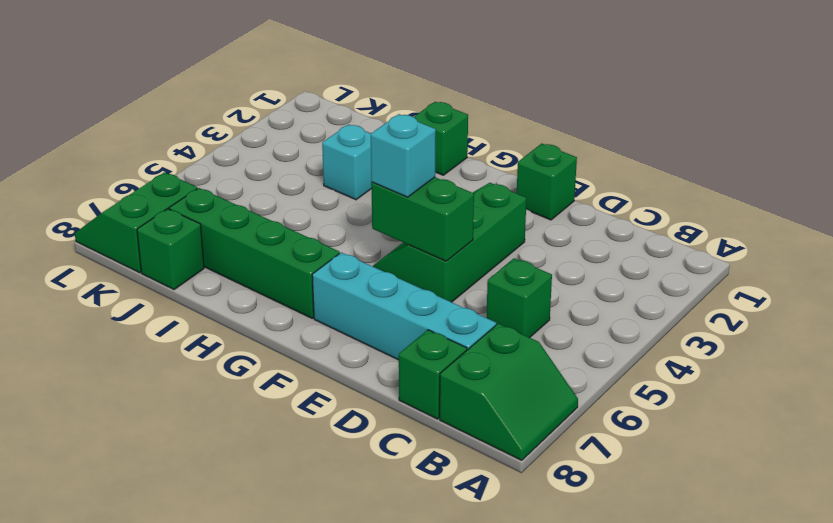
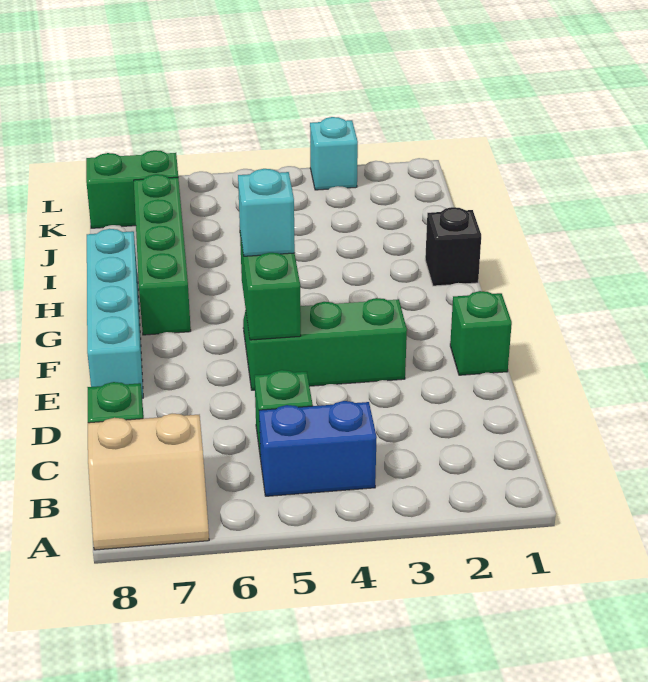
green slope A7:B8 level 1 top B -> tan slope A7:B8 level 1 top B
none -> blue brick B4:B5 level 1
cyan brick C7:F7 level 1 -> cyan brick E8:H8 level 1
green brick H1 level 1 -> black brick H1 level 1
cyan brick I3 level 1 -> cyan brick L3 level 1
green brick J8 level 1 -> none

